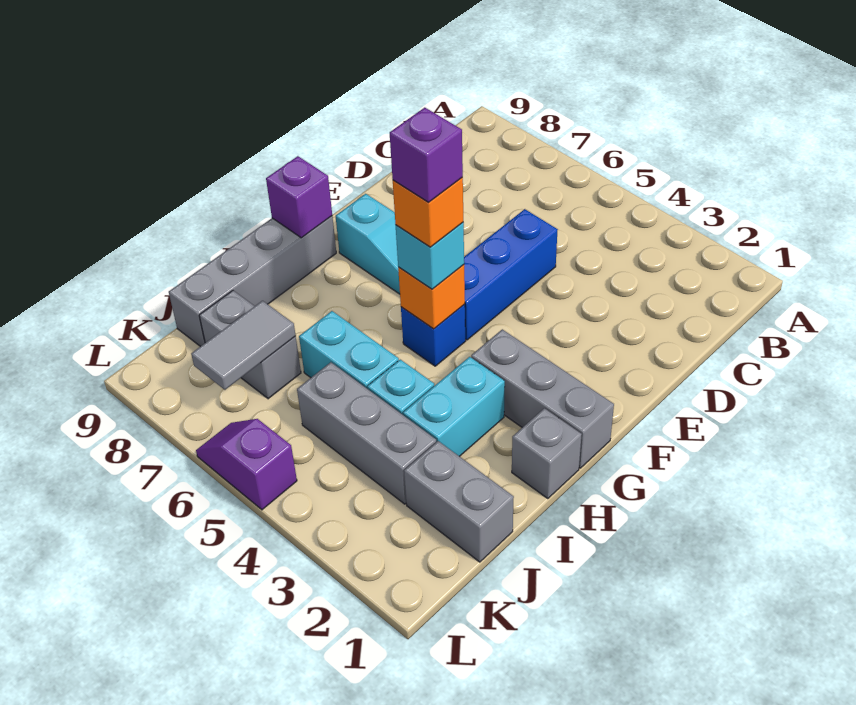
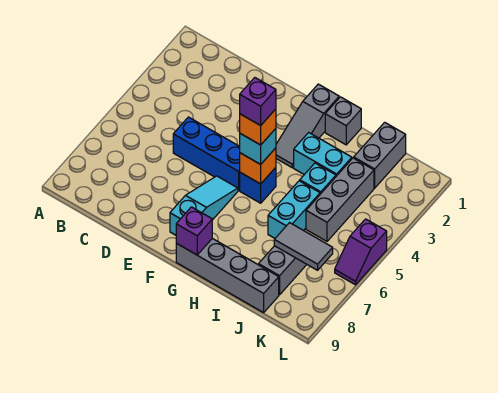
grey brick G1:G3 level 1 -> grey slope G1:G3 level 1 top 1

